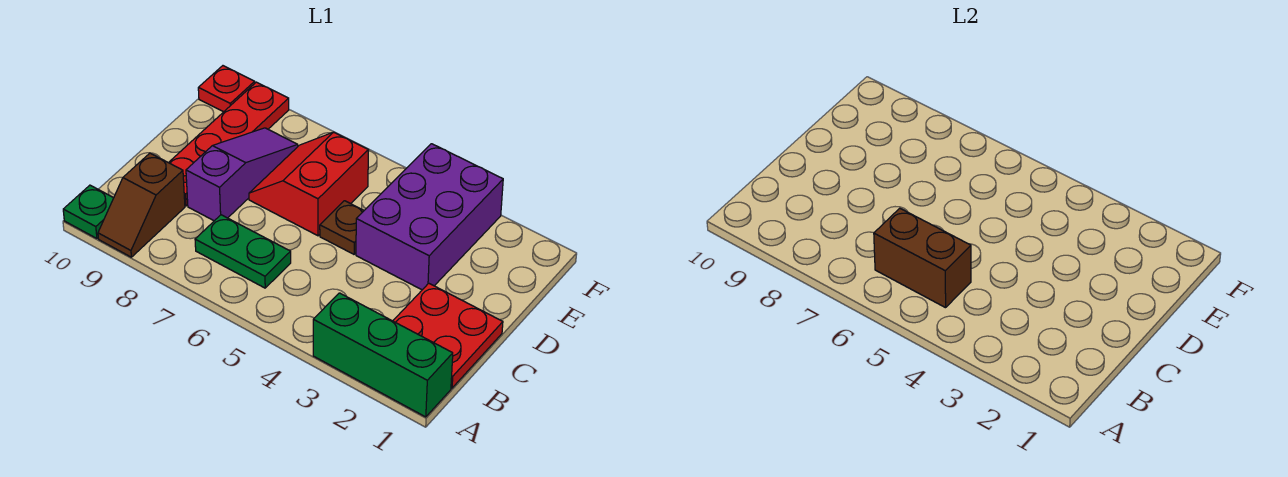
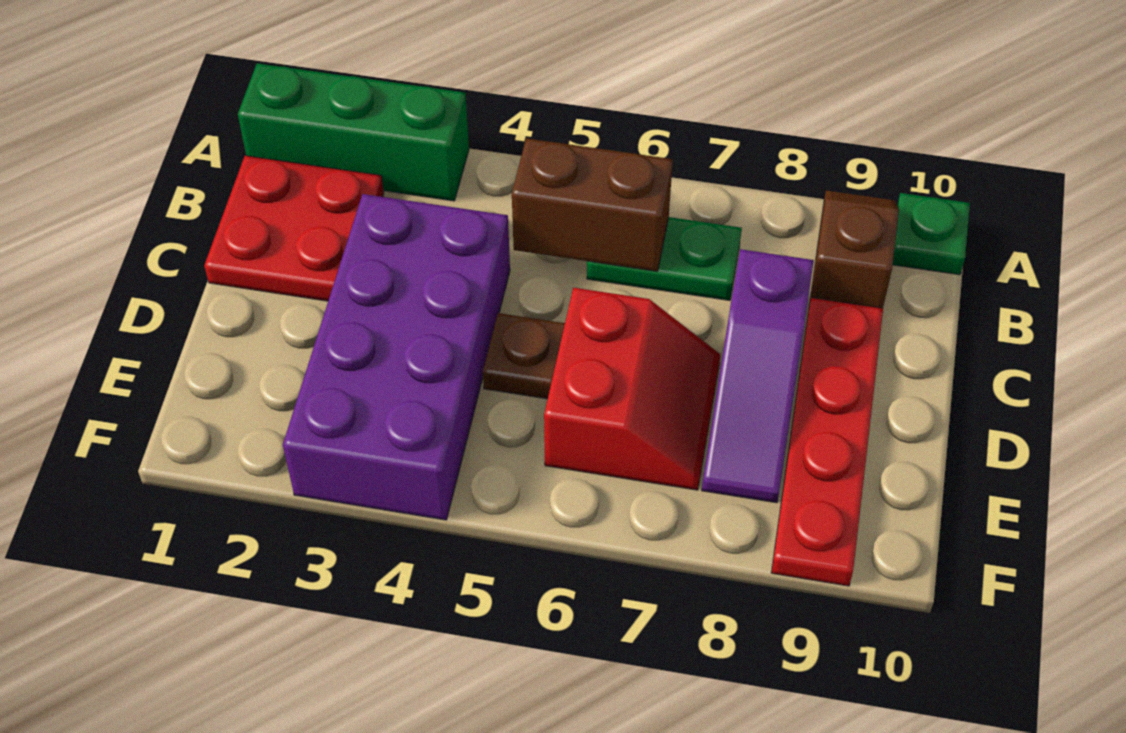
purple brick D3:F4 level 1 -> purple brick C3:F4 level 1
red plate F10 level 1 -> none

